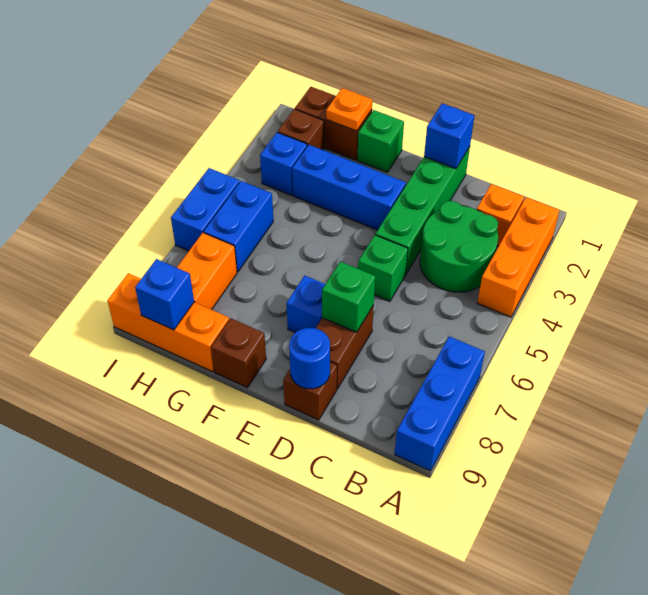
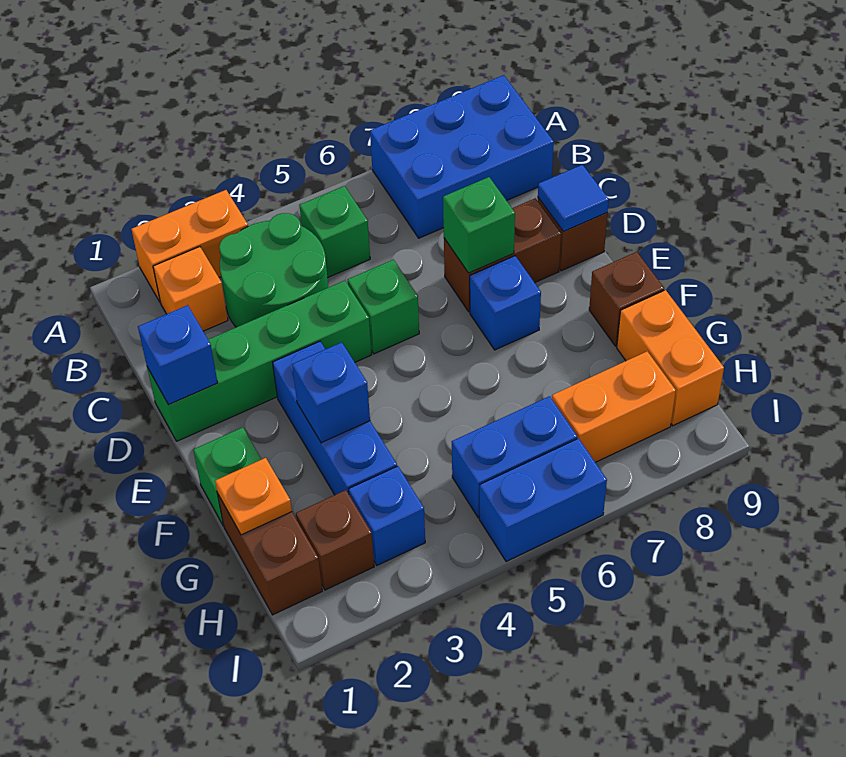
orange brick A2:A4 level 1 -> orange brick A2:A3 level 1
blue brick A7:A9 level 1 -> blue brick A7:B9 level 1
none -> green brick B5 level 1
blue round brick D9 level 2 -> blue tile D9 level 2
orange brick G9:I9 level 1 -> orange brick G9:H9 level 1
blue brick H9 level 2 -> blue brick F3 level 2

